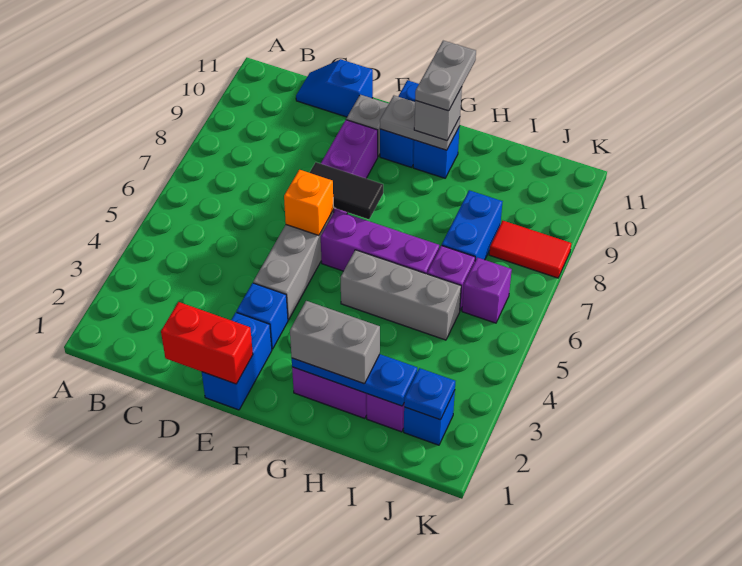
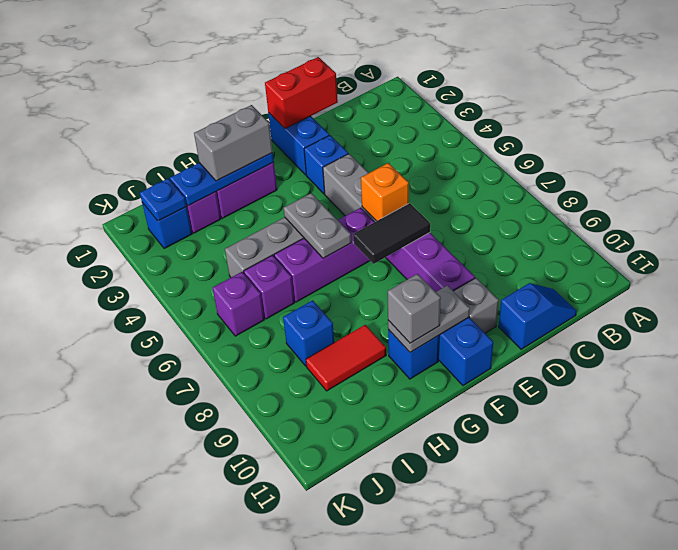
grey plate G10:G11 level 4 -> grey plate G5:G6 level 2
blue brick I7:I8 level 1 -> blue brick I8 level 1
red tile J8:K8 level 1 -> red tile H9:I9 level 1

